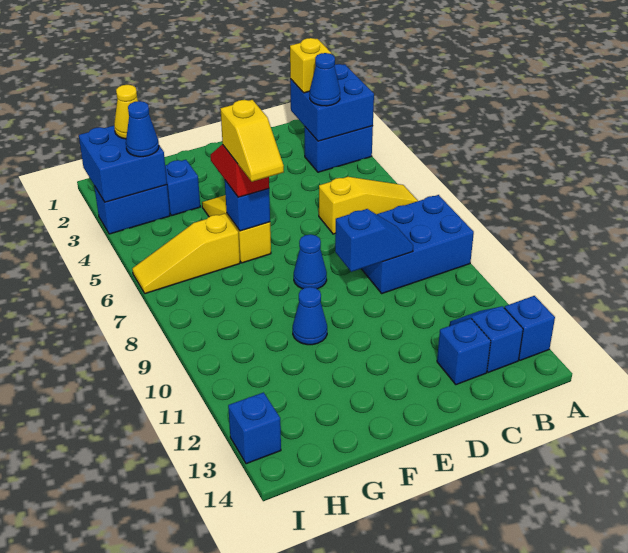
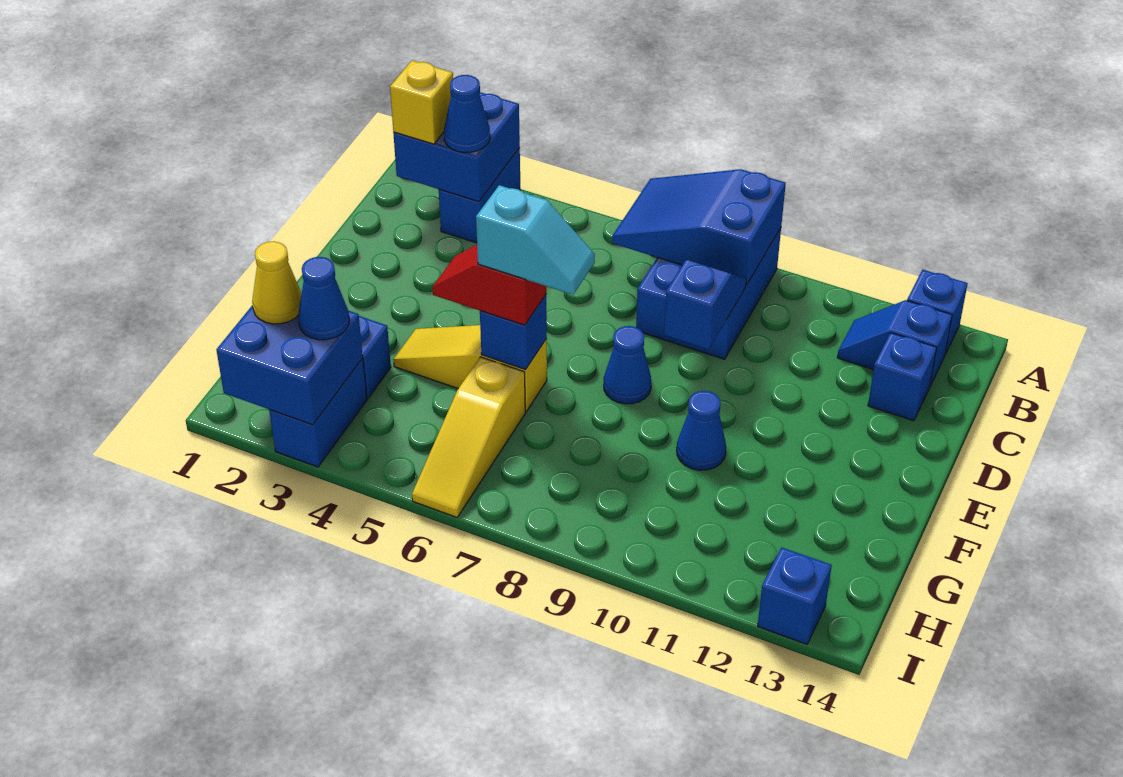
yellow slope A6:C6 level 1 top C -> none
none -> blue slope A7:B9 level 2 top 9
yellow slope F6:F7 level 4 top 6 -> cyan slope F6:F7 level 4 top 6

